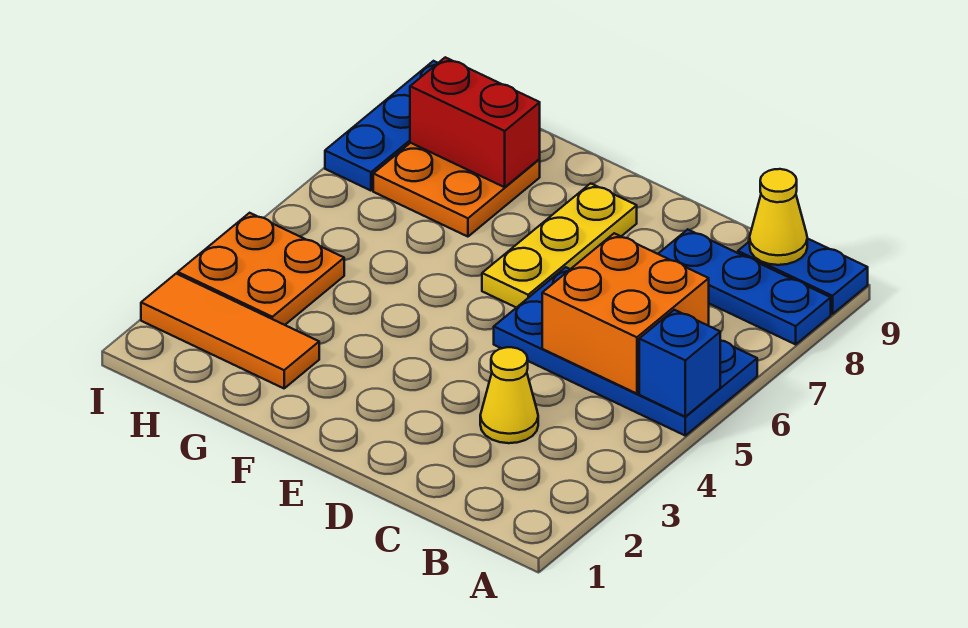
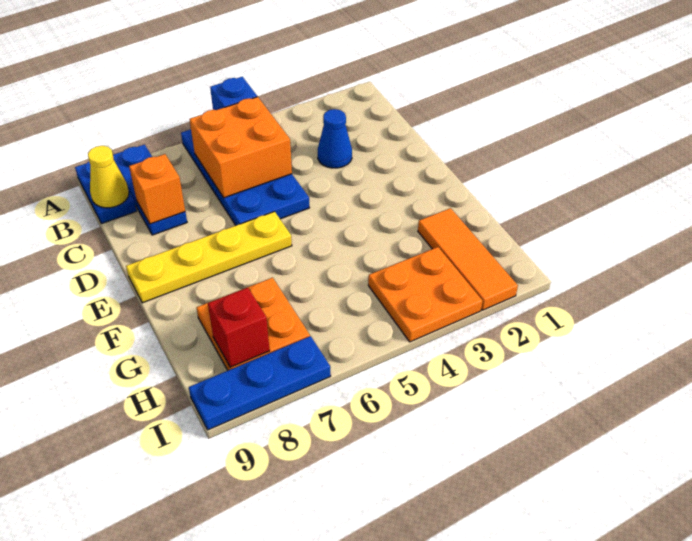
yellow cone C3 level 1 -> blue cone C3 level 1
none -> orange brick C8 level 2
yellow plate E6:E8 level 1 -> yellow plate E6:E9 level 1
red brick G8:H8 level 2 -> red brick H8 level 2

